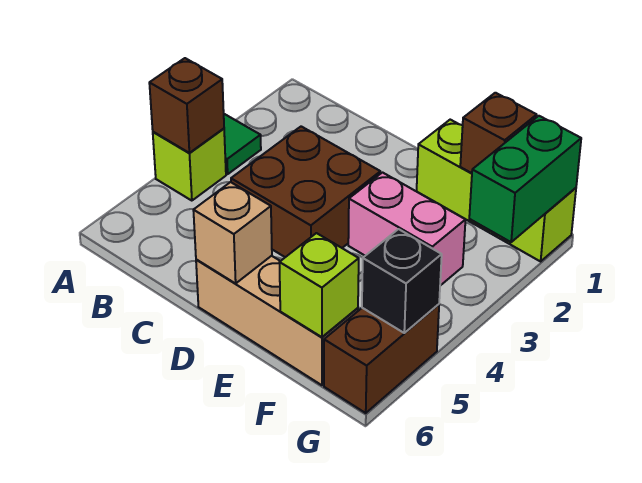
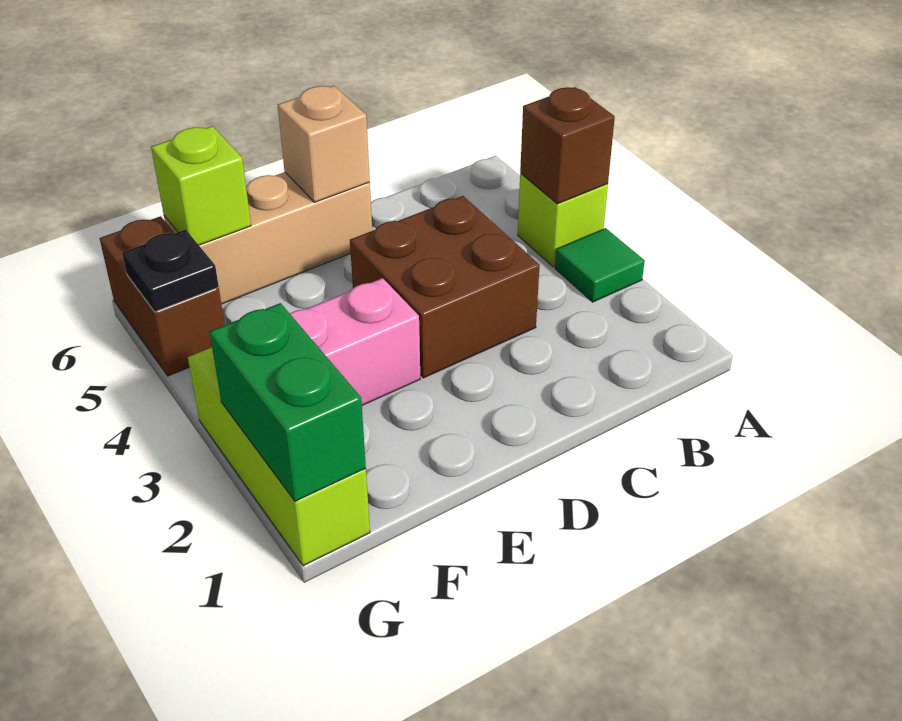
lime brick E1:G1 level 1 -> lime brick G1:G3 level 1
brown brick F1 level 2 -> none
black brick G5 level 2 -> black plate G5 level 2

